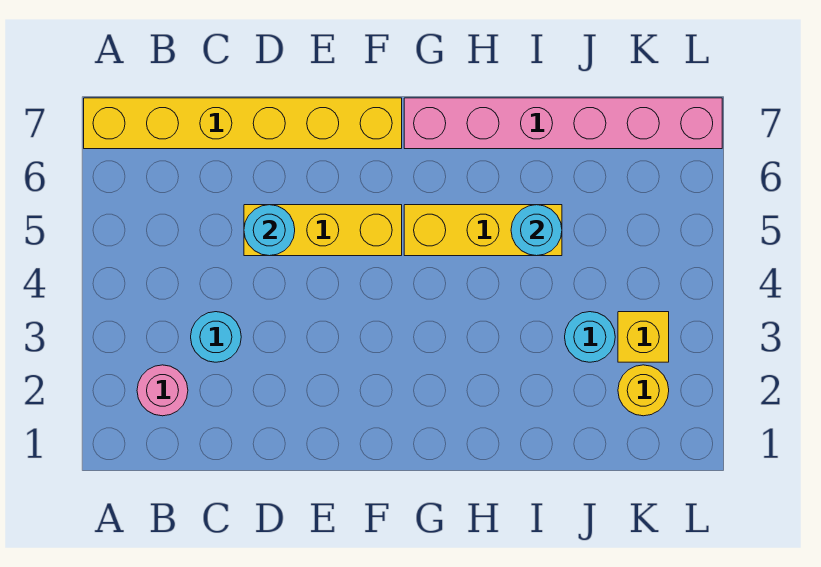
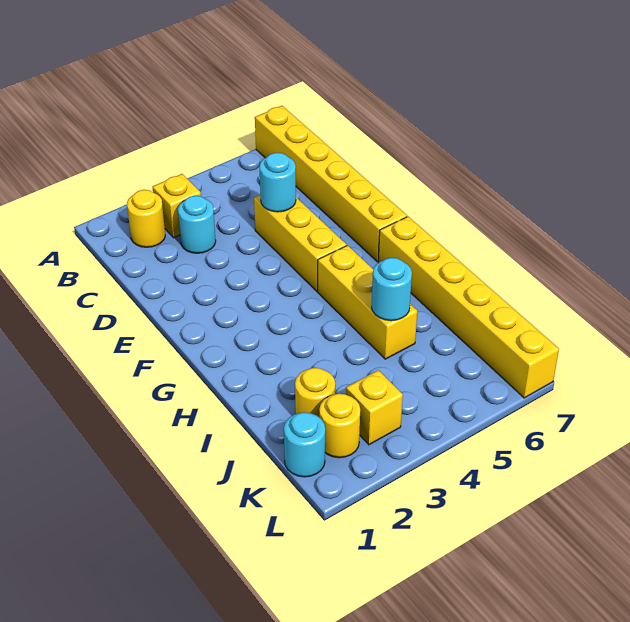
pink round brick B2 level 1 -> yellow round brick B2 level 1
none -> yellow brick B3 level 1
pink brick G7:L7 level 1 -> yellow brick G7:L7 level 1
none -> yellow round brick J2 level 1
cyan round brick J3 level 1 -> cyan round brick K1 level 1

